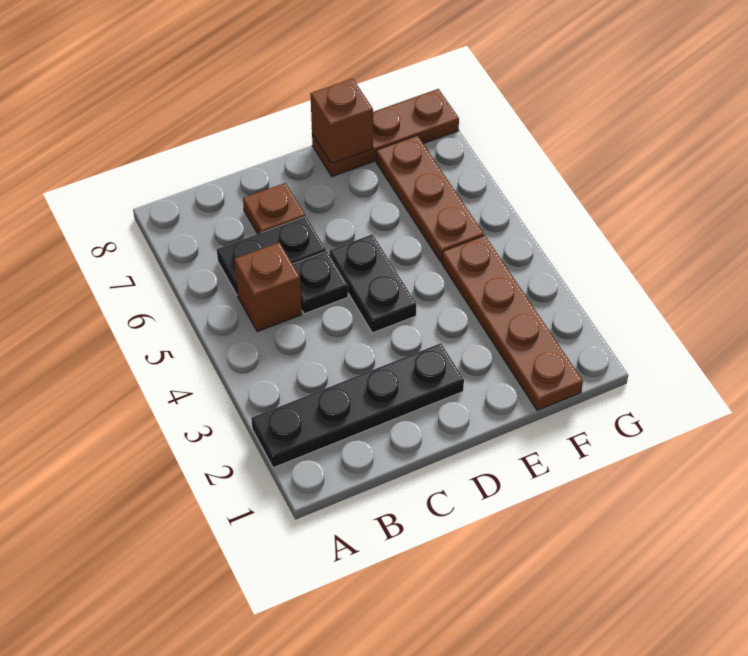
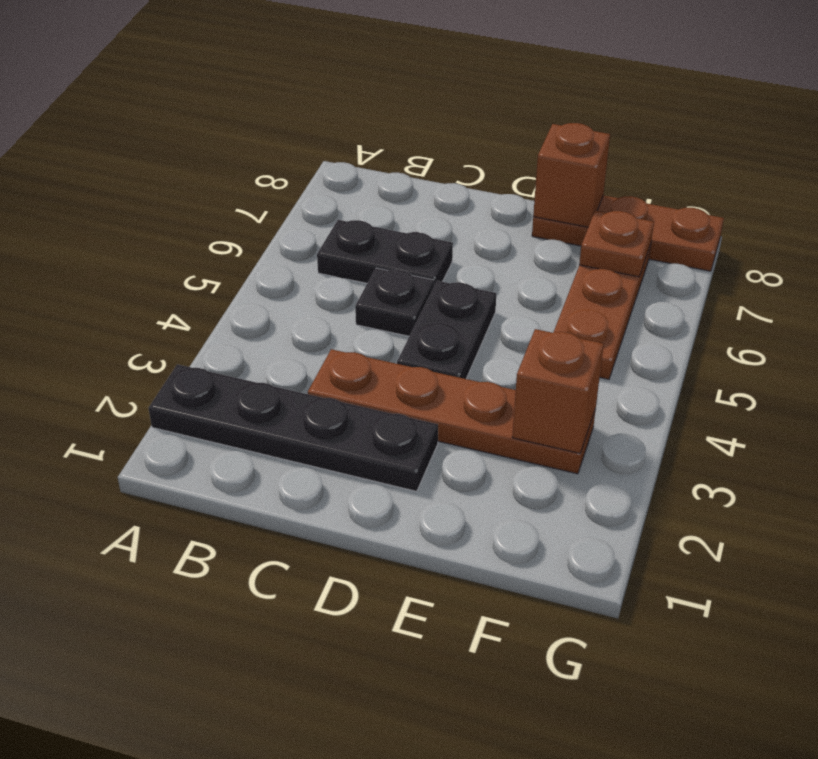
brown brick B5 level 1 -> brown brick F3 level 2
brown plate C7 level 1 -> brown plate F7 level 2
brown plate F1:F4 level 1 -> brown plate C3:F3 level 1

